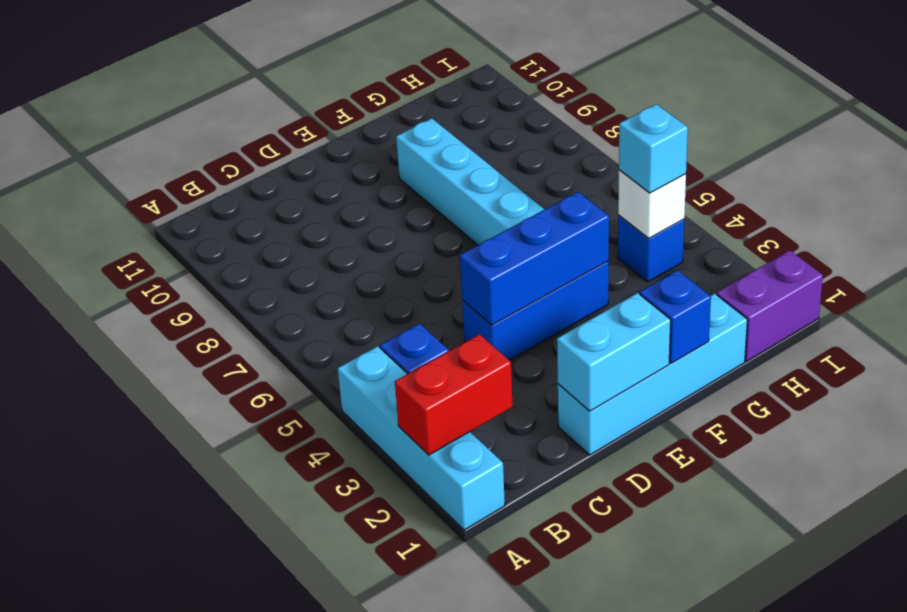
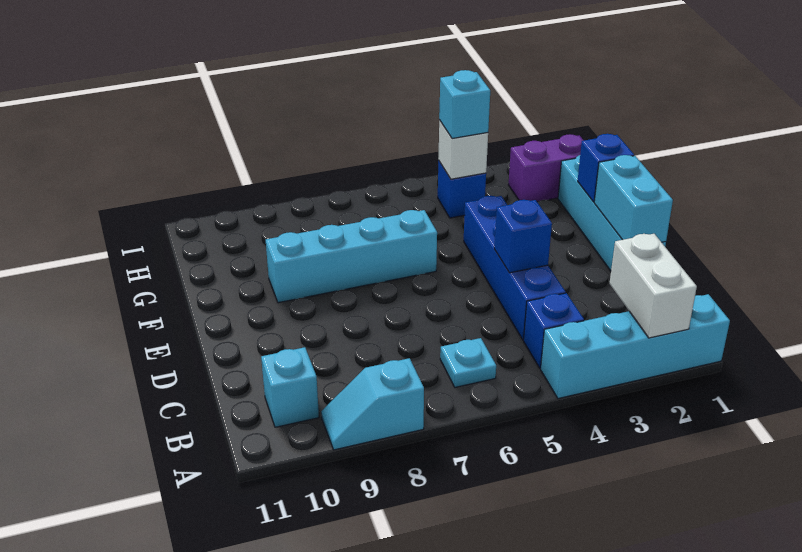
red brick A2:B2 level 2 -> white brick A2:B2 level 2
none -> cyan slope A8:A9 level 1 top 8
none -> cyan plate B6 level 1
none -> cyan brick B10 level 1
blue brick D4:F4 level 1 -> blue brick C4:F4 level 1
blue brick D4:F4 level 2 -> blue brick D4 level 2
purple brick H1:I1 level 1 -> purple brick H1:H2 level 1

